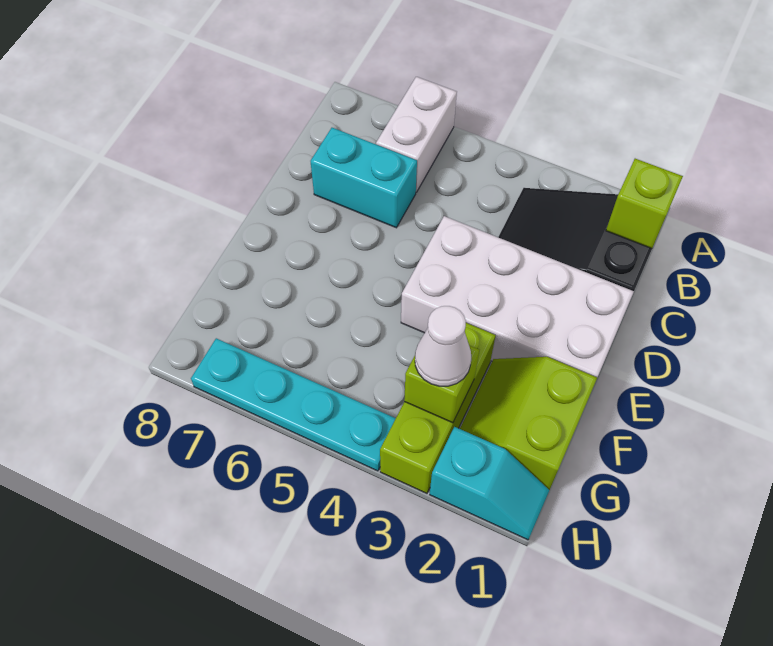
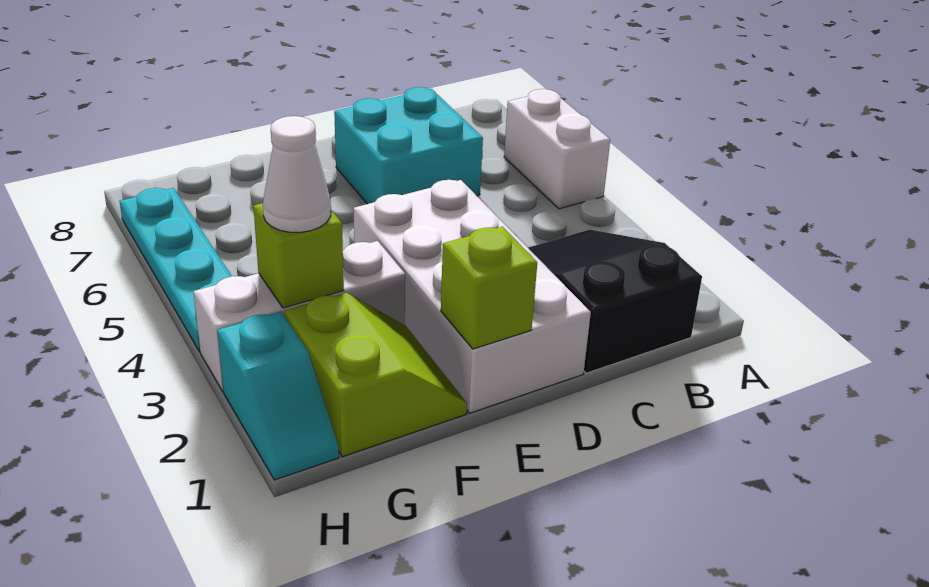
white brick A6:B6 level 1 -> white brick A5:A6 level 1
lime brick B1 level 2 -> lime brick E1 level 2
cyan brick C6:C7 level 1 -> cyan brick C6:D7 level 1
lime slope F1:G2 level 1 top 1 -> lime slope F1:G2 level 1 top G
lime brick F3:H3 level 1 -> white brick F3:H3 level 1

